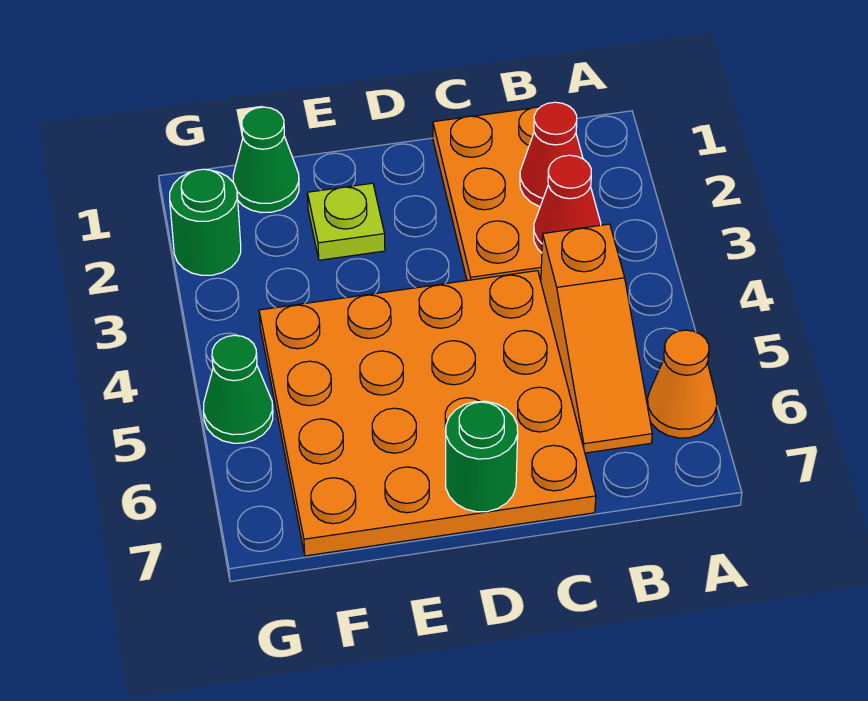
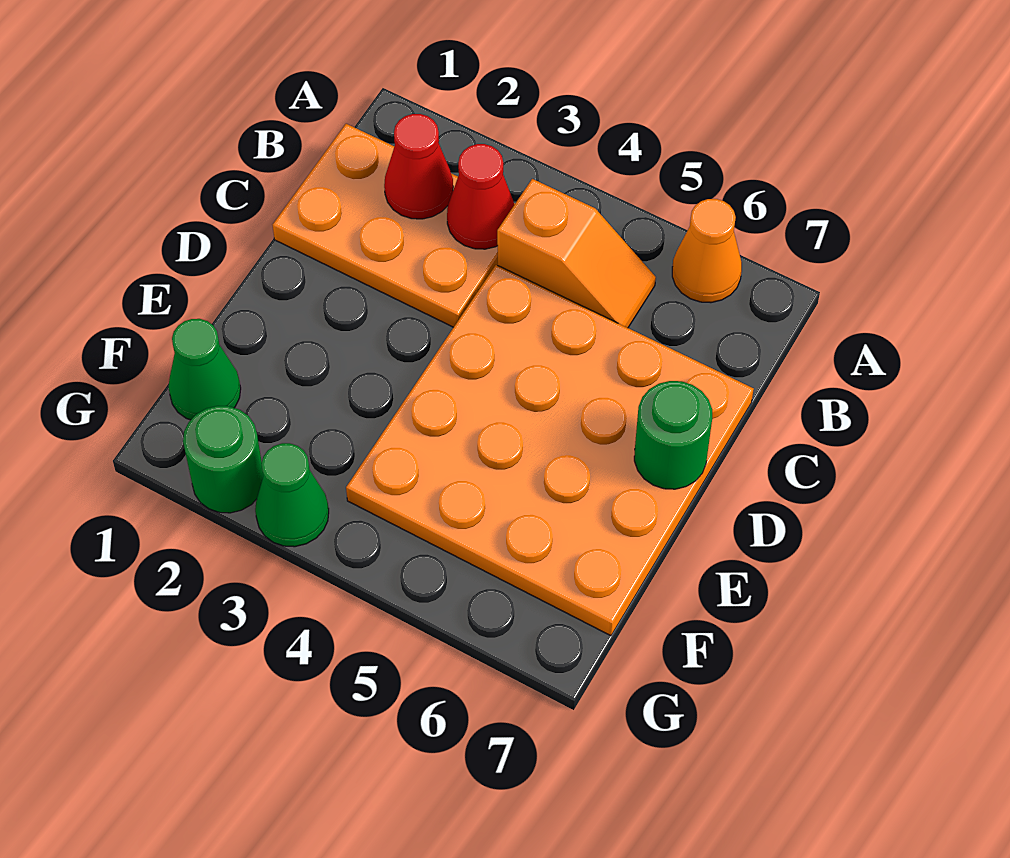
orange slope B4:B6 level 1 top 4 -> orange slope B4:B5 level 1 top 4
lime plate E2 level 1 -> none
green cone G5 level 1 -> green cone G3 level 1

